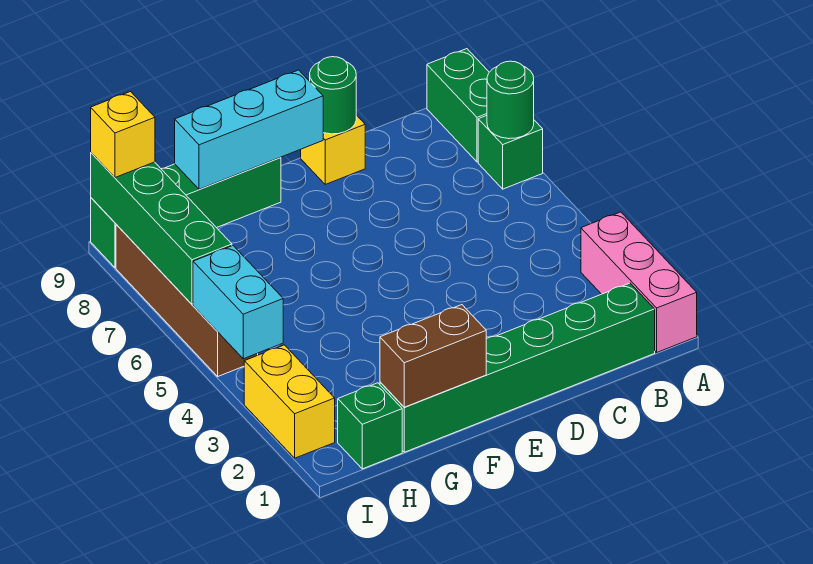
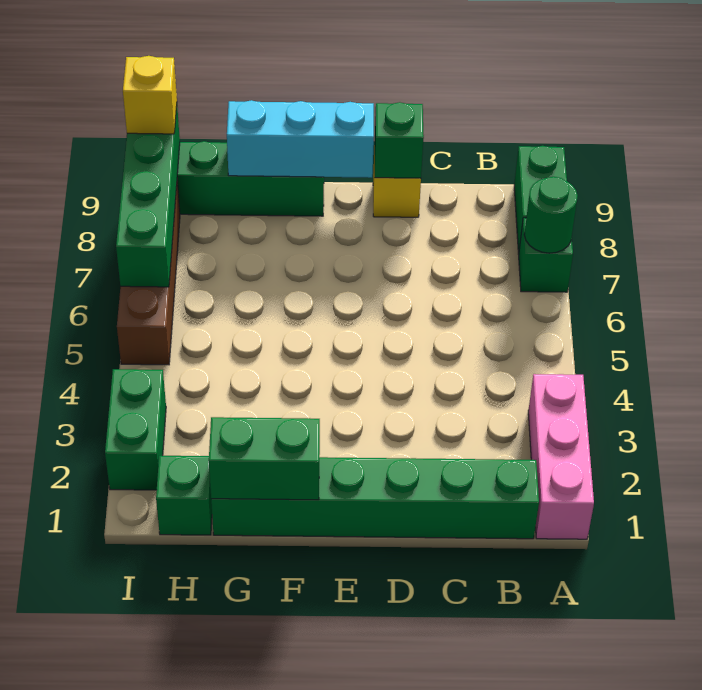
green round brick D9 level 2 -> green brick D9 level 2
brown brick F1:G1 level 2 -> green brick F1:G1 level 2
yellow brick I2:I3 level 1 -> green brick I2:I3 level 1
cyan brick I4:I5 level 2 -> none

